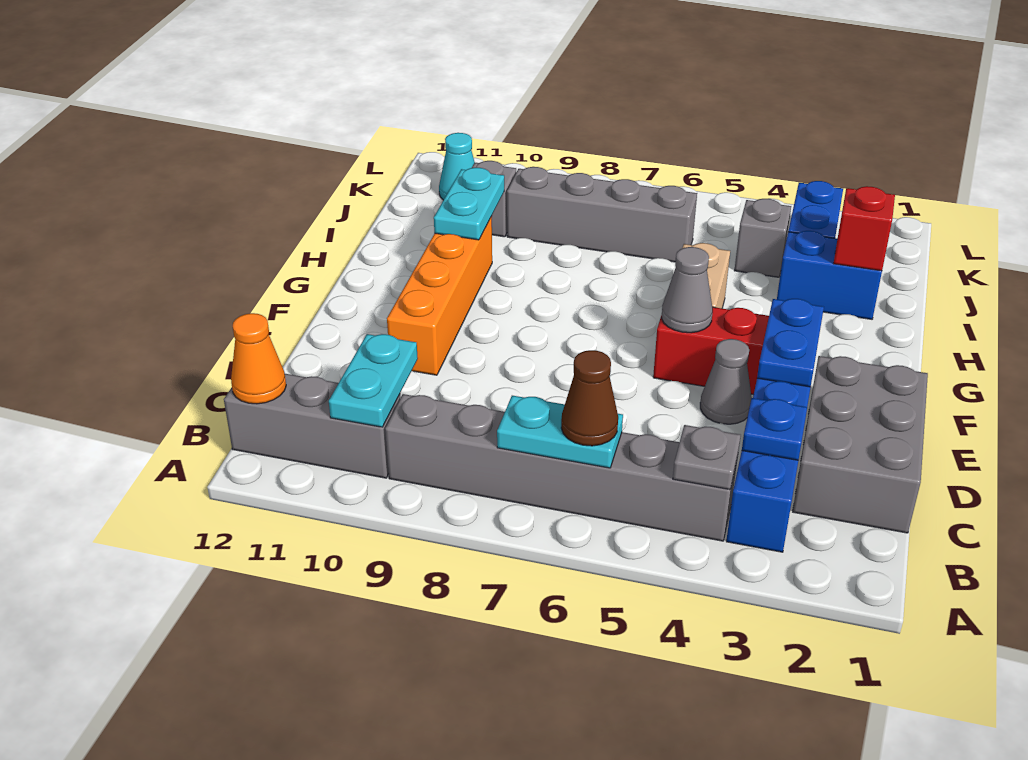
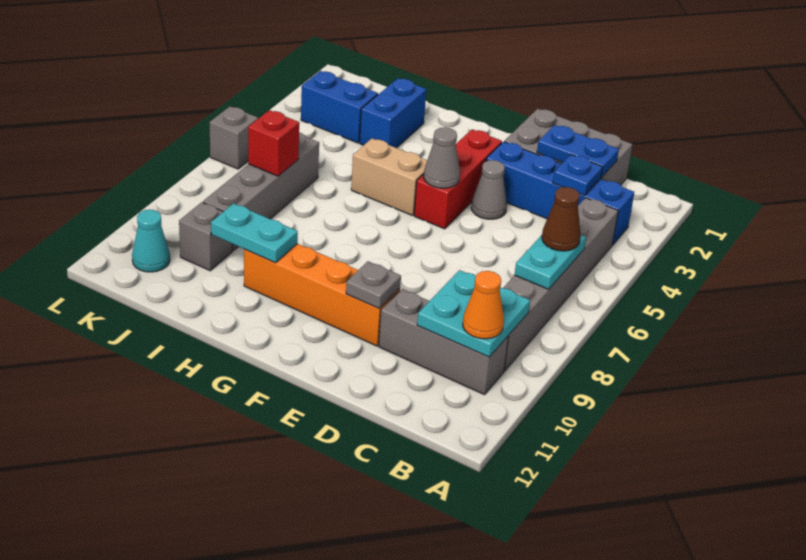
grey plate B4 level 2 -> grey plate E10 level 2
grey brick B10:B12 level 1 -> grey brick B10:D10 level 1
cyan plate B10:C10 level 2 -> cyan plate B9:C10 level 2
orange cone B12 level 2 -> orange cone B10 level 3
blue plate E3:F3 level 2 -> blue plate C2:D2 level 2
red brick I2 level 2 -> red brick J7 level 2
grey brick J4 level 1 -> grey brick L6 level 1

